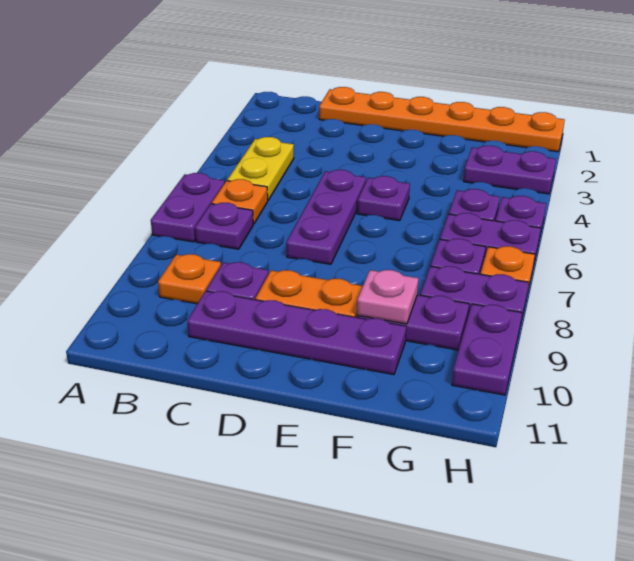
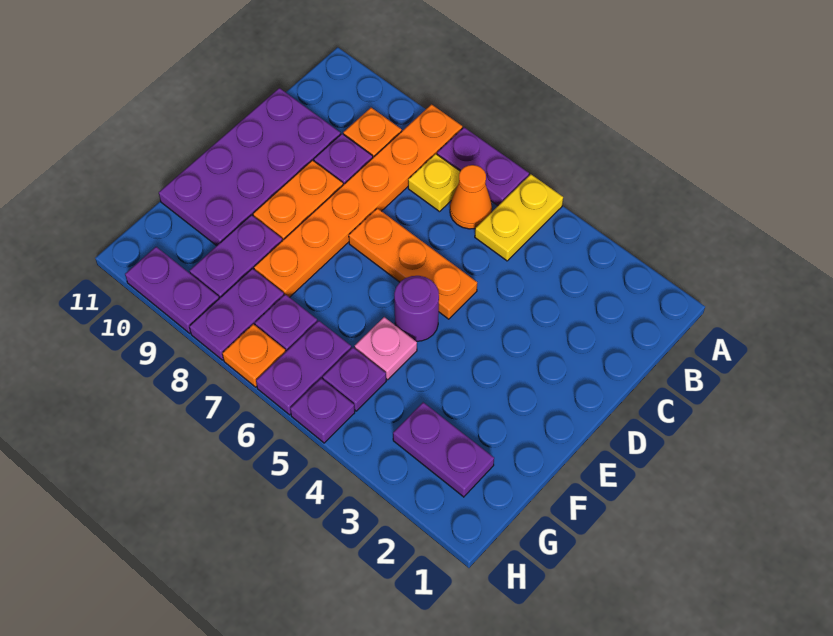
yellow plate B4:B5 level 1 -> yellow plate A5:B5 level 1
orange plate B6 level 1 -> orange cone B6 level 1
purple plate B7 level 1 -> yellow plate B7 level 1
orange plate C1:H1 level 1 -> orange plate A8:F8 level 1
purple plate C10:F10 level 1 -> purple plate C10:F11 level 1
purple plate D5:D7 level 1 -> orange plate D5:D7 level 1
purple plate E5 level 1 -> purple round brick E5 level 1
pink plate F9 level 2 -> pink plate F5 level 1
purple plate G3:H3 level 1 -> purple plate G2:G3 level 1

